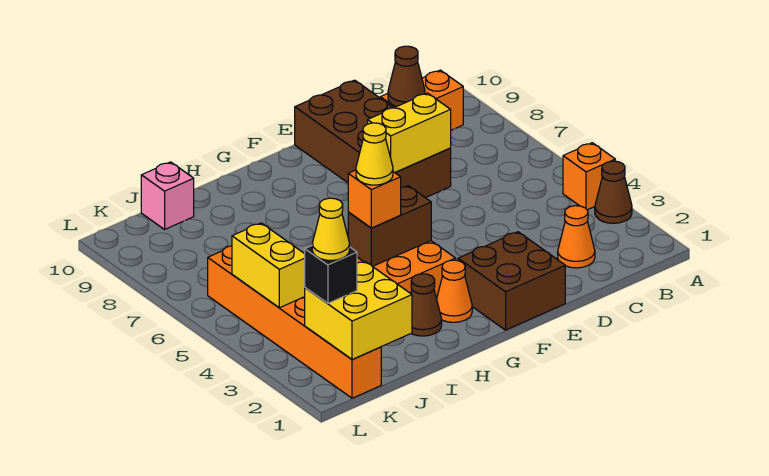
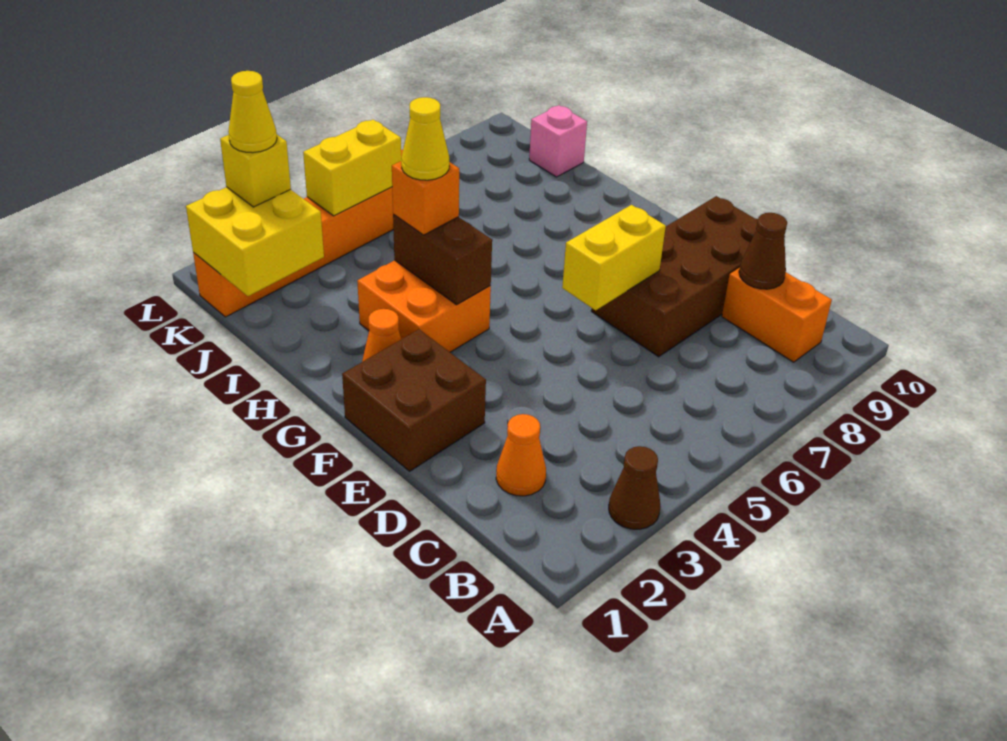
orange brick A4 level 1 -> none
yellow brick D7:E7 level 2 -> yellow brick E6:E7 level 2
brown cone H2 level 1 -> none
black brick K2 level 3 -> yellow brick K2 level 3

